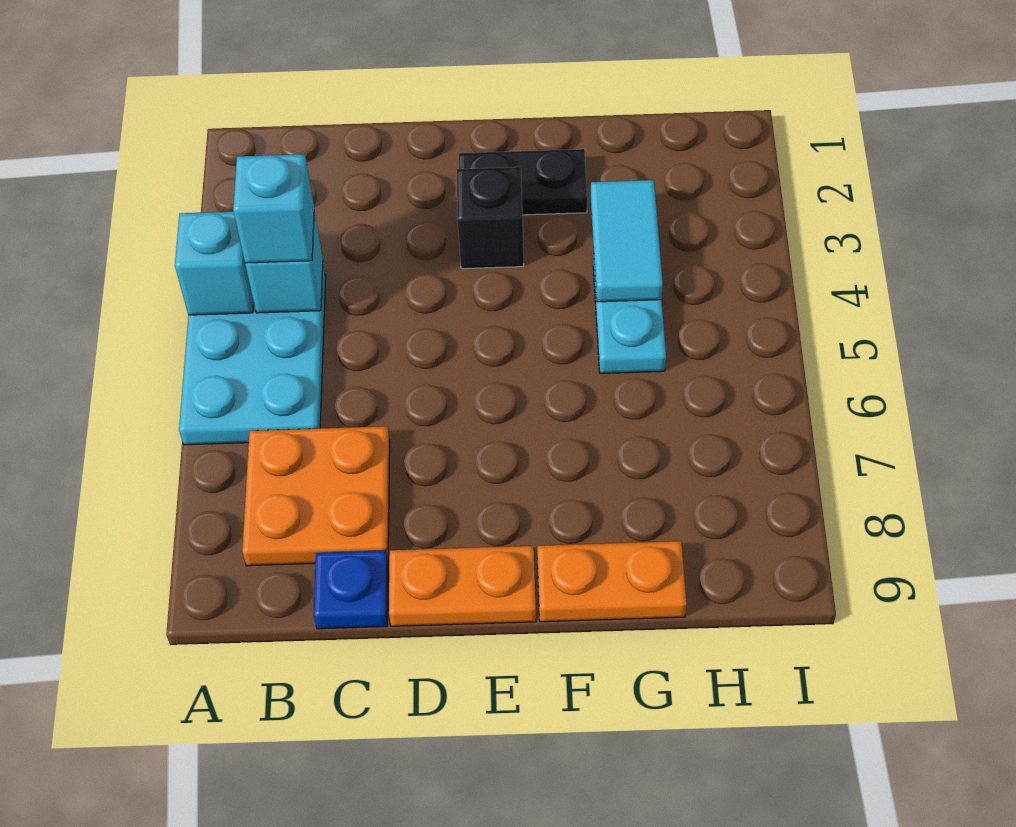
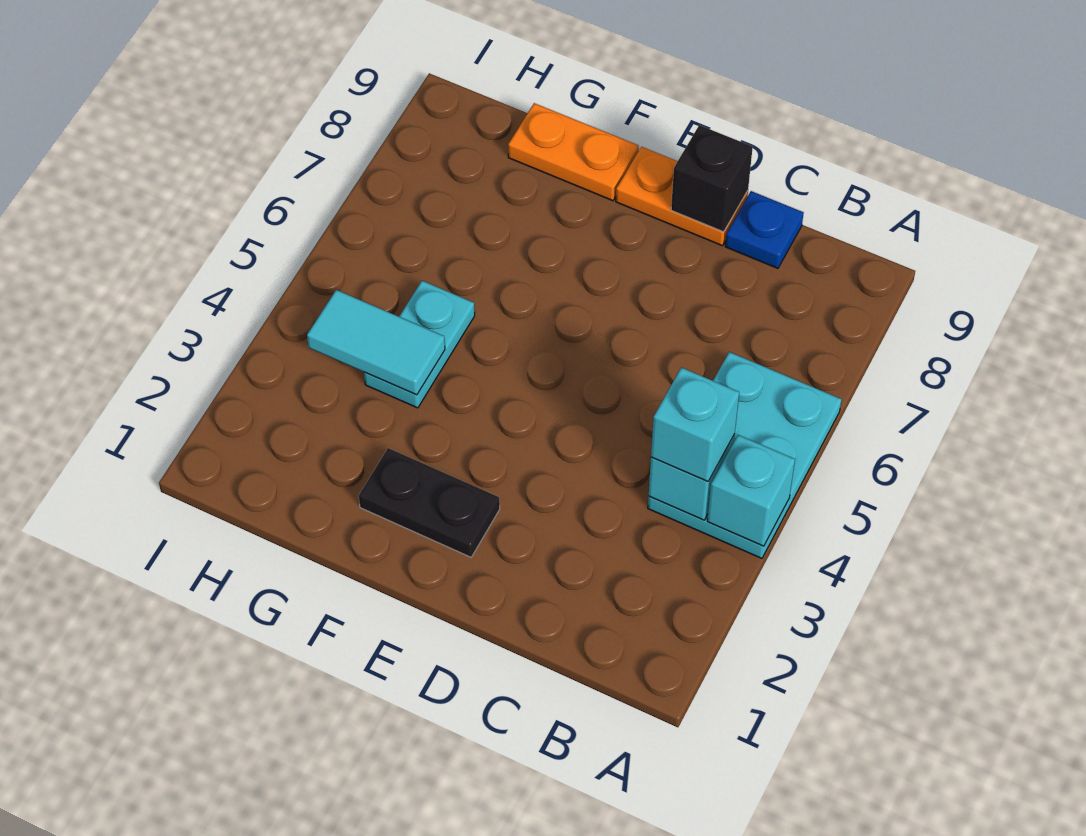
orange plate B7:C8 level 1 -> none
black brick E3 level 1 -> black brick D9 level 2
cyan tile G3:G4 level 2 -> cyan tile G4:H4 level 2

